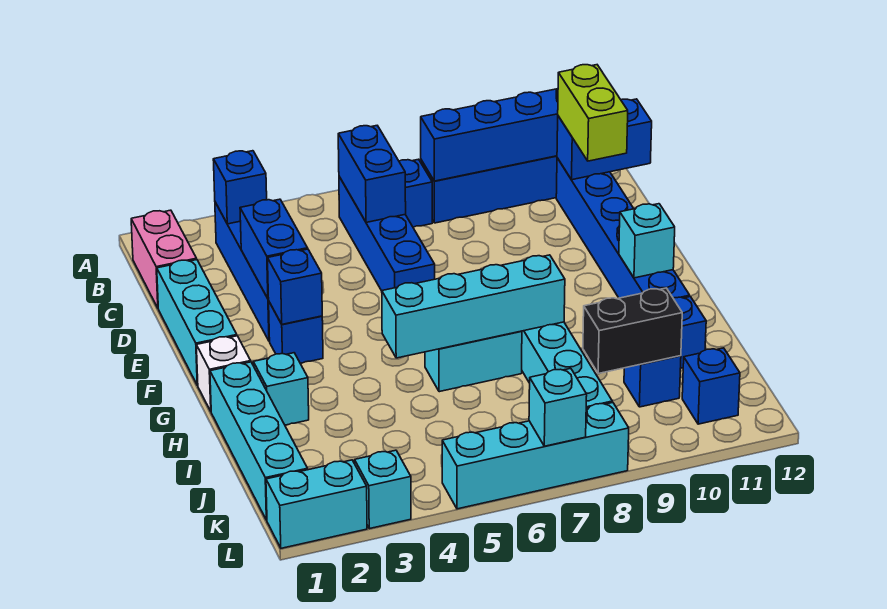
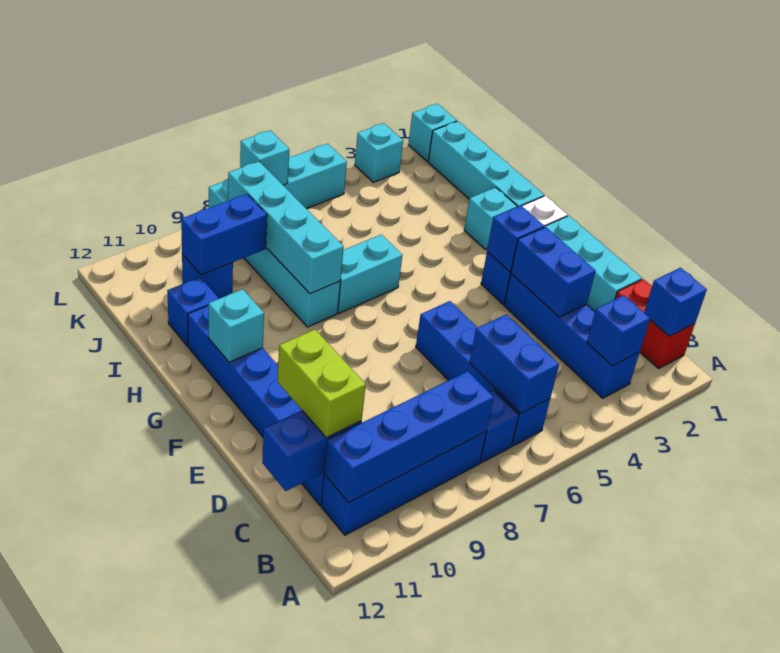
pink brick B1:C1 level 1 -> red brick B1:C1 level 1
cyan brick H5:H8 level 2 -> cyan brick H8:K8 level 2
black brick J9:J10 level 2 -> blue brick J9:J10 level 2
blue brick K11 level 1 -> blue brick B1 level 2
cyan brick L1:L2 level 1 -> cyan brick L1 level 1

